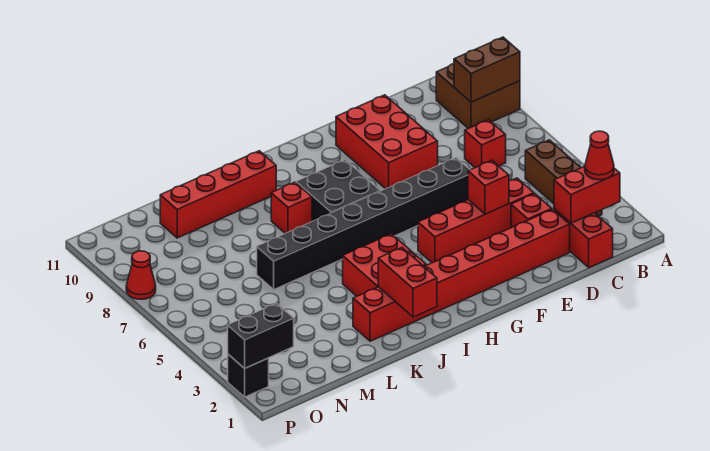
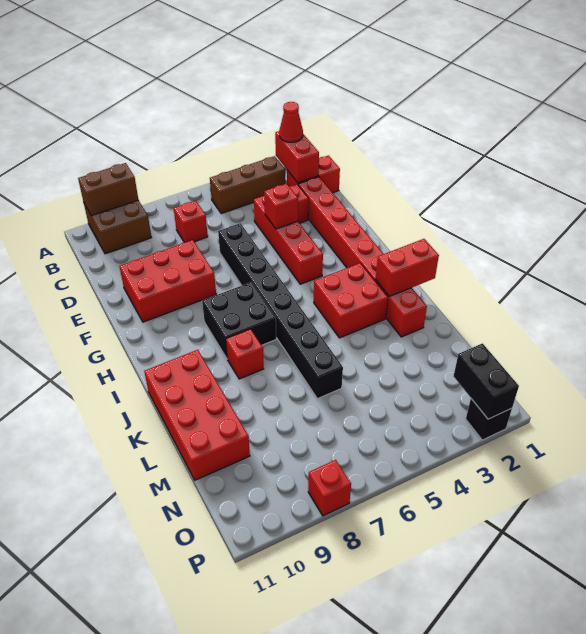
brown brick A9:B9 level 2 -> brown brick A9:A10 level 2
red brick J10:M10 level 1 -> red brick J10:M11 level 1
red cone P8 level 1 -> red brick P8 level 1

